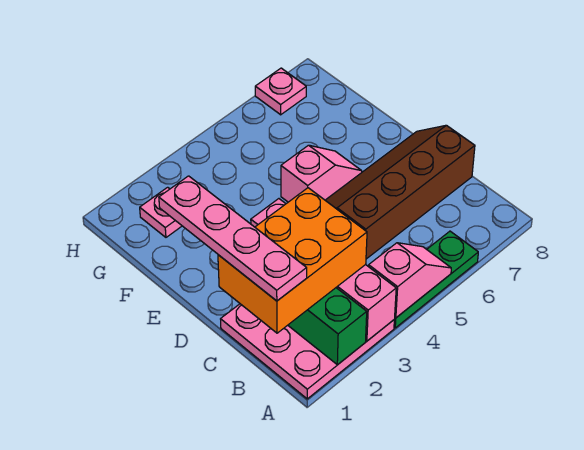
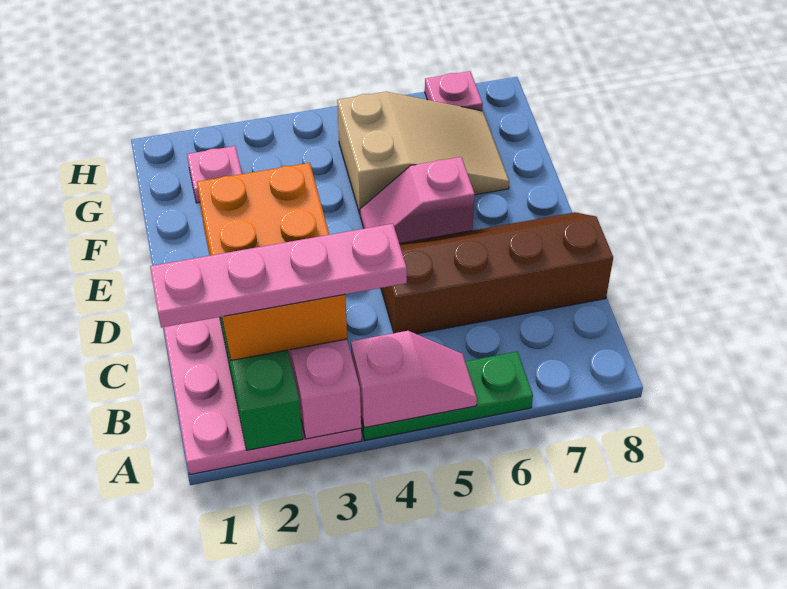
orange brick B1:C3 level 3 -> orange brick B2:D3 level 3
pink plate B1:E1 level 4 -> pink plate B1:B4 level 4
pink slope E5:E6 level 1 top 5 -> pink slope E5:E6 level 1 top 6
none -> tan slope F5:G7 level 1 top 5

